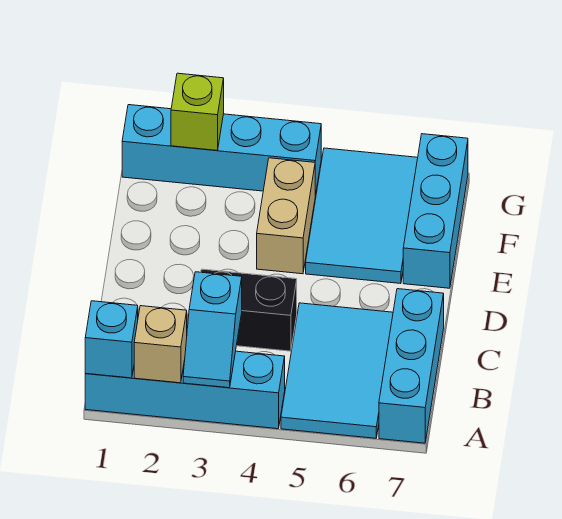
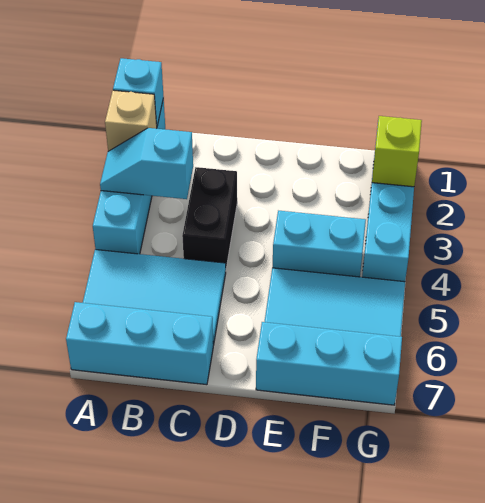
tan brick E4:F4 level 1 -> cyan brick E4:F4 level 1

